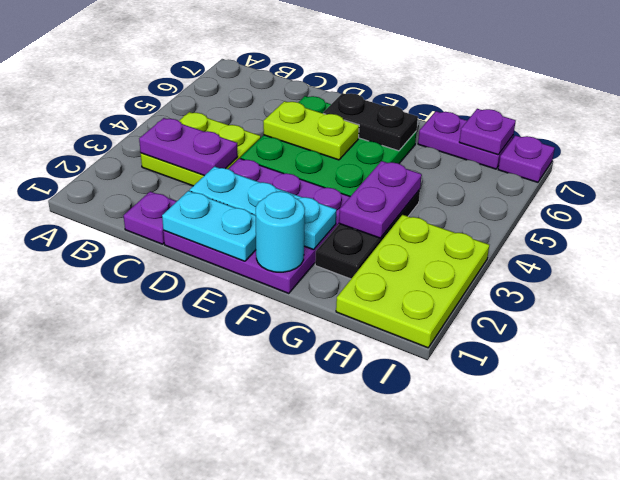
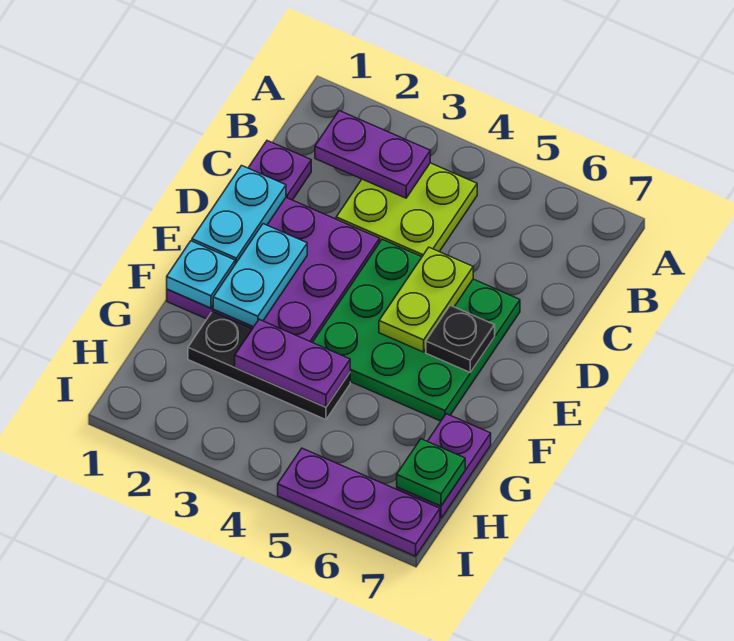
purple plate B3:C3 level 2 -> purple plate B2:B3 level 2
cyan plate D2:F2 level 2 -> cyan plate E2:F2 level 2
black plate E6:F6 level 2 -> black plate E6 level 2
cyan round brick F1 level 2 -> cyan plate F1 level 2
lime plate H1:I3 level 1 -> none
purple plate H7 level 2 -> green plate H7 level 2
purple plate I7 level 1 -> purple plate I5:I7 level 1

